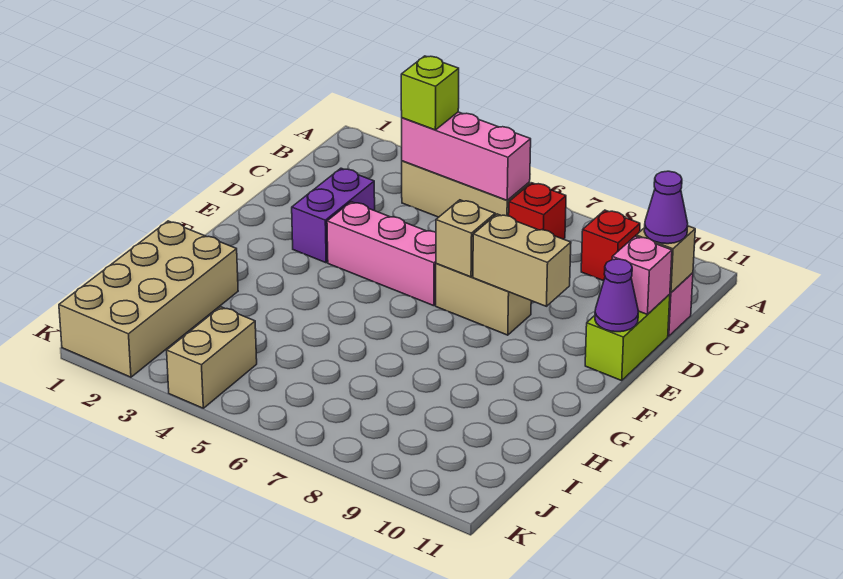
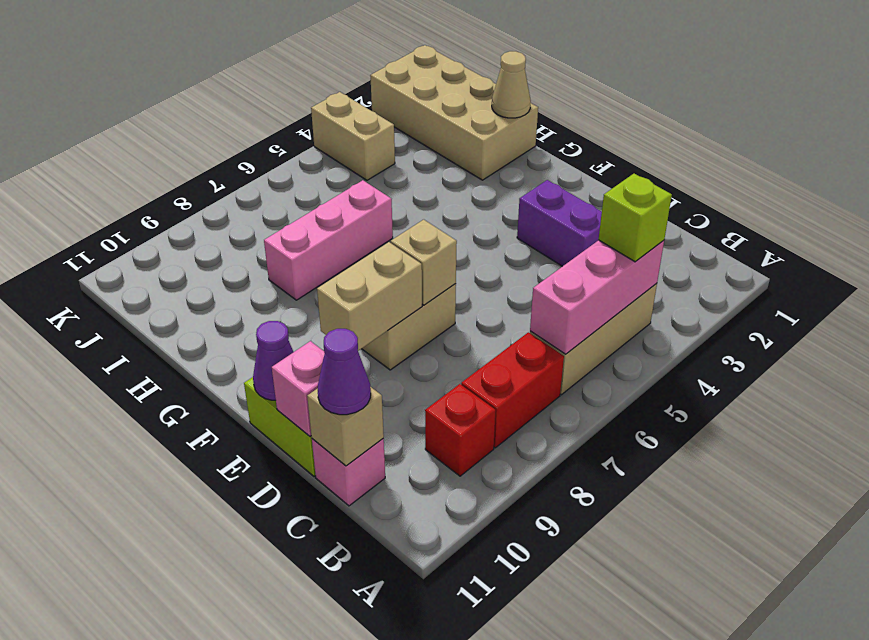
red brick B7 level 1 -> red brick B7:B8 level 1
pink brick E4:E6 level 1 -> pink brick H6:H8 level 1
none -> tan cone H1 level 2

